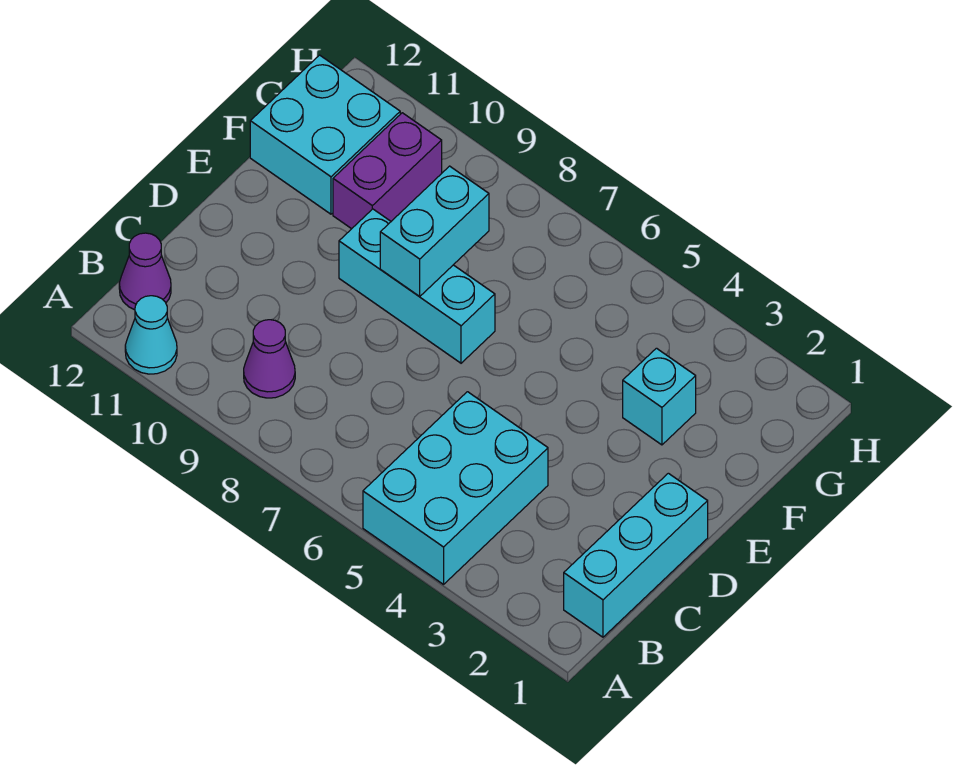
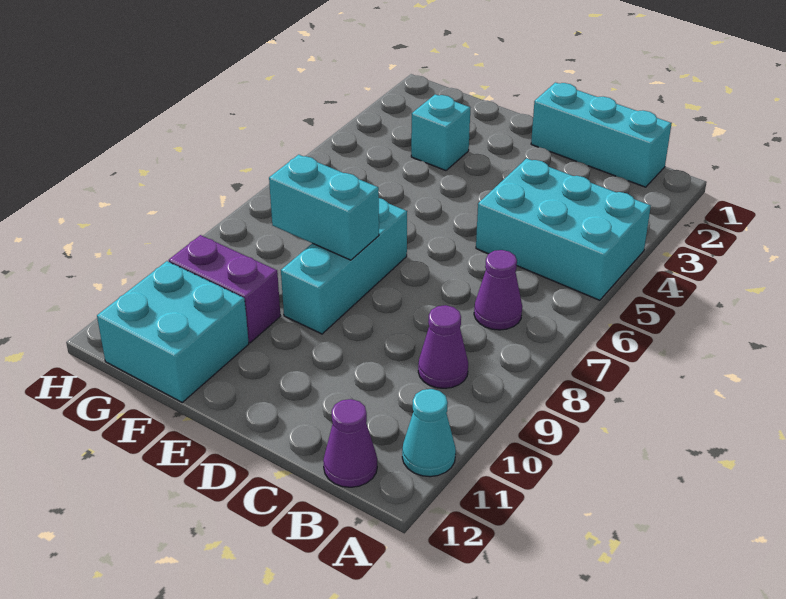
none -> purple cone B7 level 1

